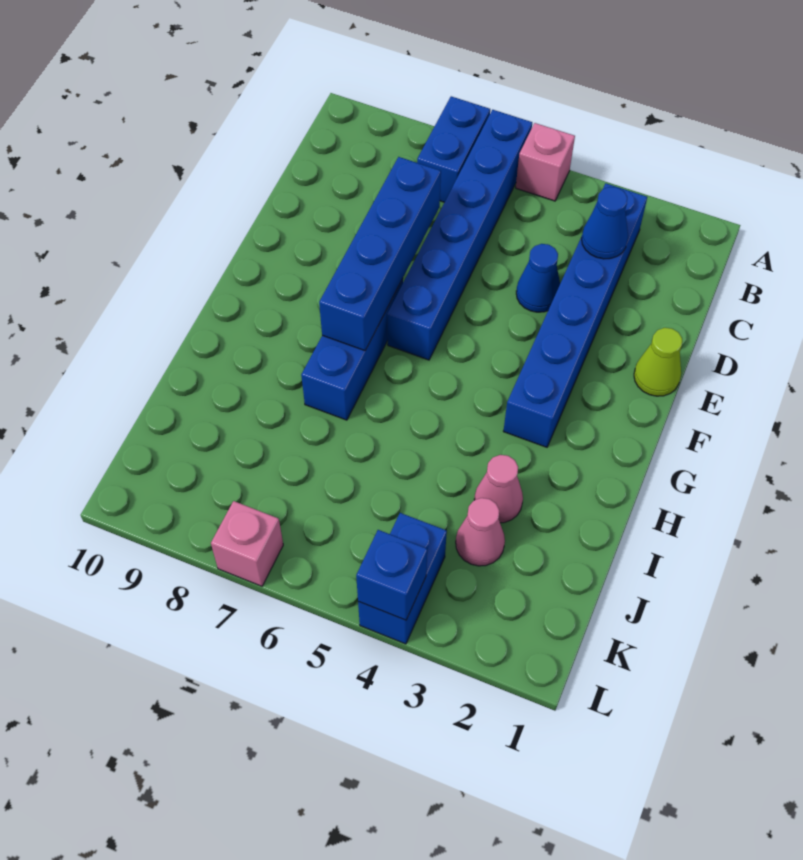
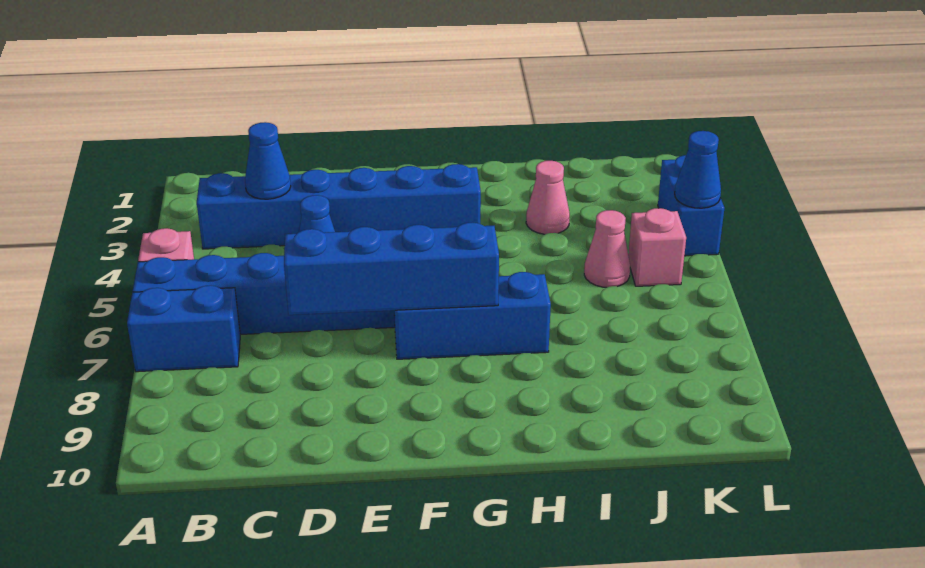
lime cone E1 level 1 -> none
pink cone J3 level 1 -> pink cone J5 level 1
blue brick K4:L4 level 1 -> blue brick L3:L4 level 1
blue brick L4 level 2 -> blue cone L4 level 2
pink brick L7 level 1 -> pink brick K5 level 1

